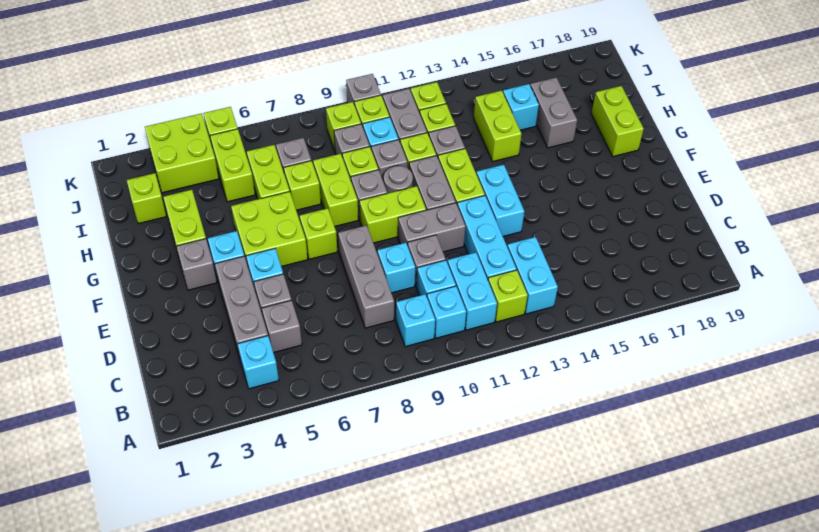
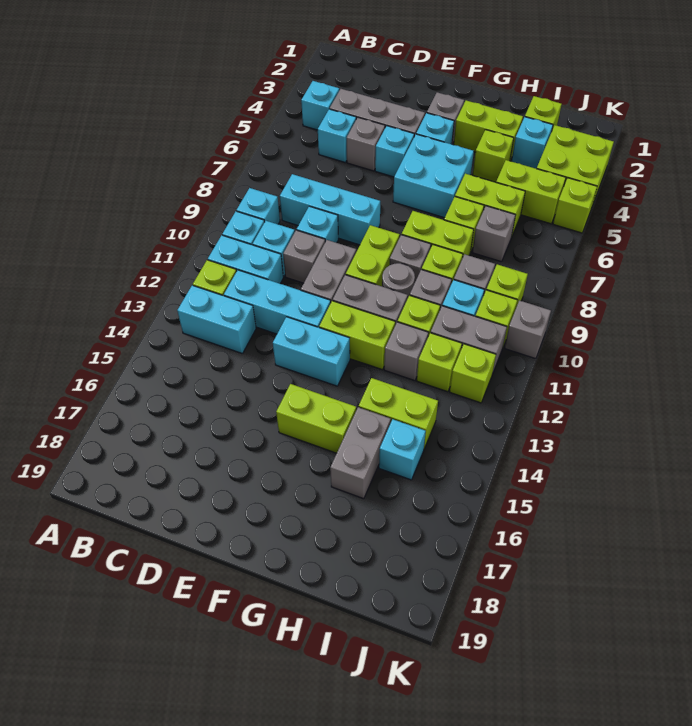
grey brick C5 level 1 -> cyan brick C5 level 1
grey brick C8:E8 level 1 -> cyan brick C8:E8 level 1
lime brick F5:G6 level 1 -> cyan brick F5:G6 level 1
lime brick F7 level 1 -> lime brick H4 level 1
lime brick G18:H18 level 1 -> lime brick F15:G15 level 1
grey brick H16:I16 level 1 -> grey brick H15:H16 level 1
none -> cyan brick I3 level 1

